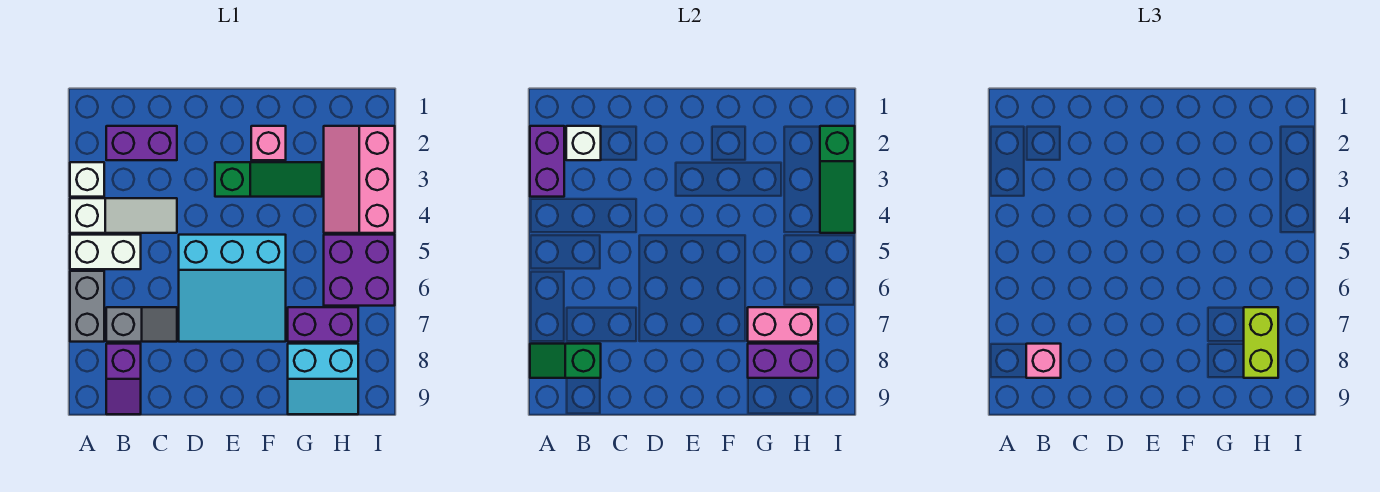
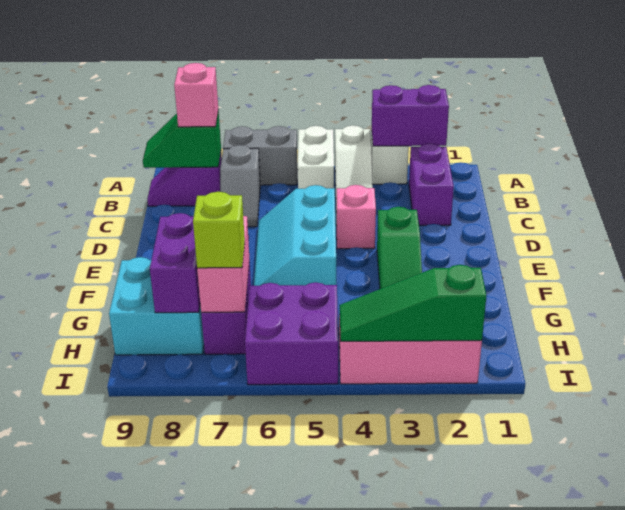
green slope A8:B8 level 2 top B -> green slope B8:B9 level 2 top 8
white brick B2 level 2 -> none
cyan slope D5:F7 level 1 top 5 -> cyan slope D5:F6 level 1 top 5
pink brick F2 level 1 -> pink brick D4 level 1
cyan slope G8:H9 level 1 top 8 -> cyan brick G8:H9 level 1
lime brick H7:H8 level 3 -> lime brick H7 level 3

